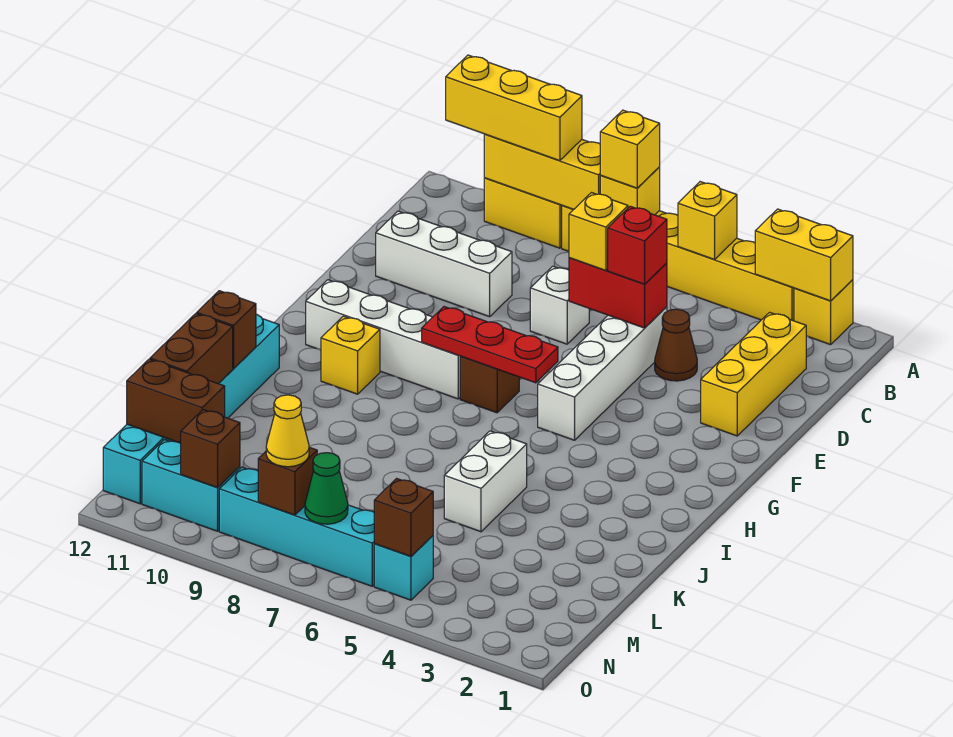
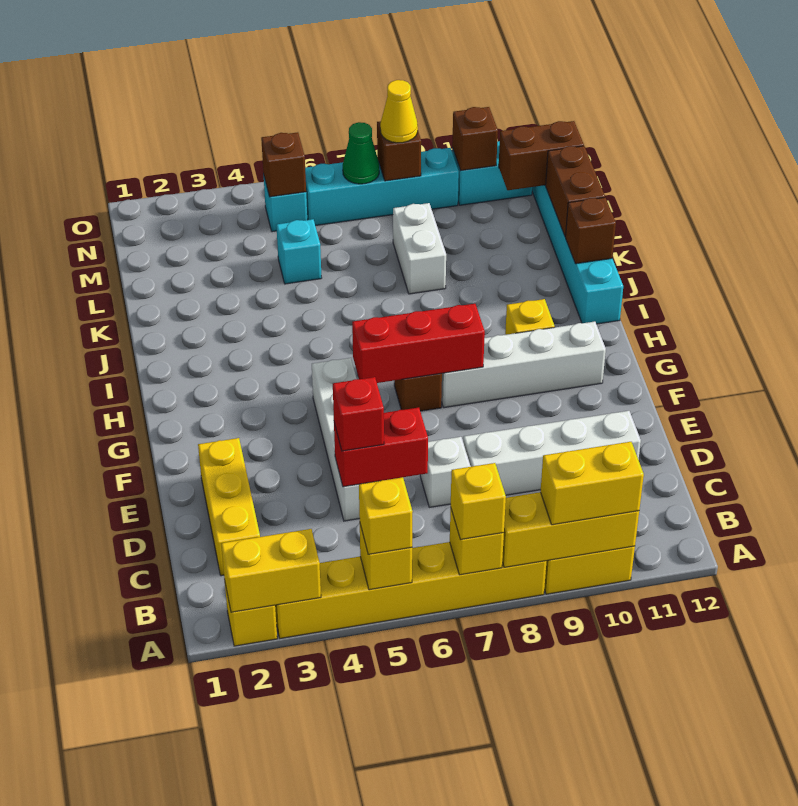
yellow brick A9:A11 level 3 -> yellow brick A9:A10 level 3
brown cone D4 level 1 -> none
yellow brick D6 level 3 -> yellow brick A5 level 3
white brick D9:D11 level 1 -> white brick D8:D11 level 1
red plate G6:G8 level 2 -> red brick G6:G8 level 2
white brick J5:K5 level 1 -> white brick K8:L8 level 1
none -> cyan brick L5 level 1

